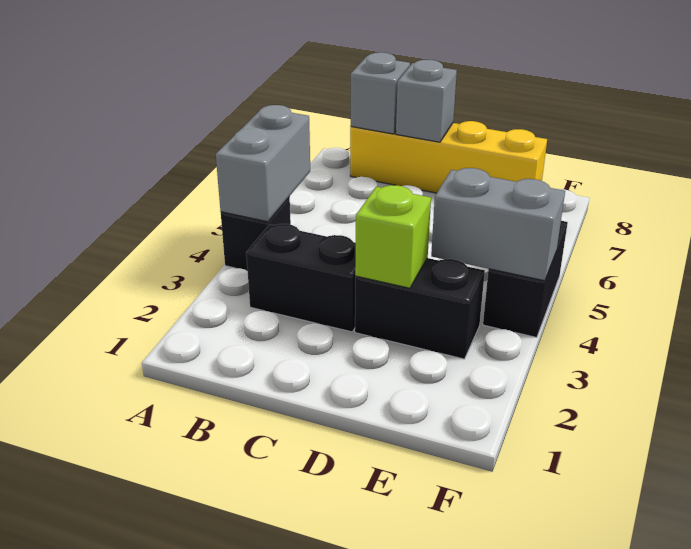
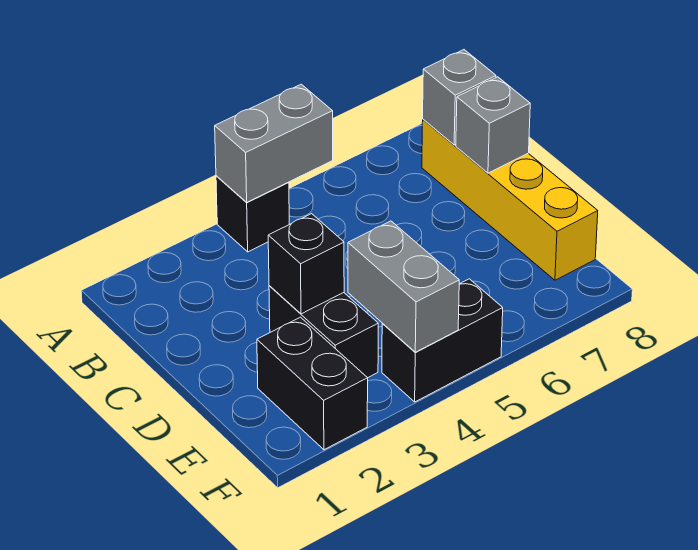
black brick B3:C3 level 1 -> black brick E2:F2 level 1
lime brick D3 level 2 -> black brick D3 level 2

